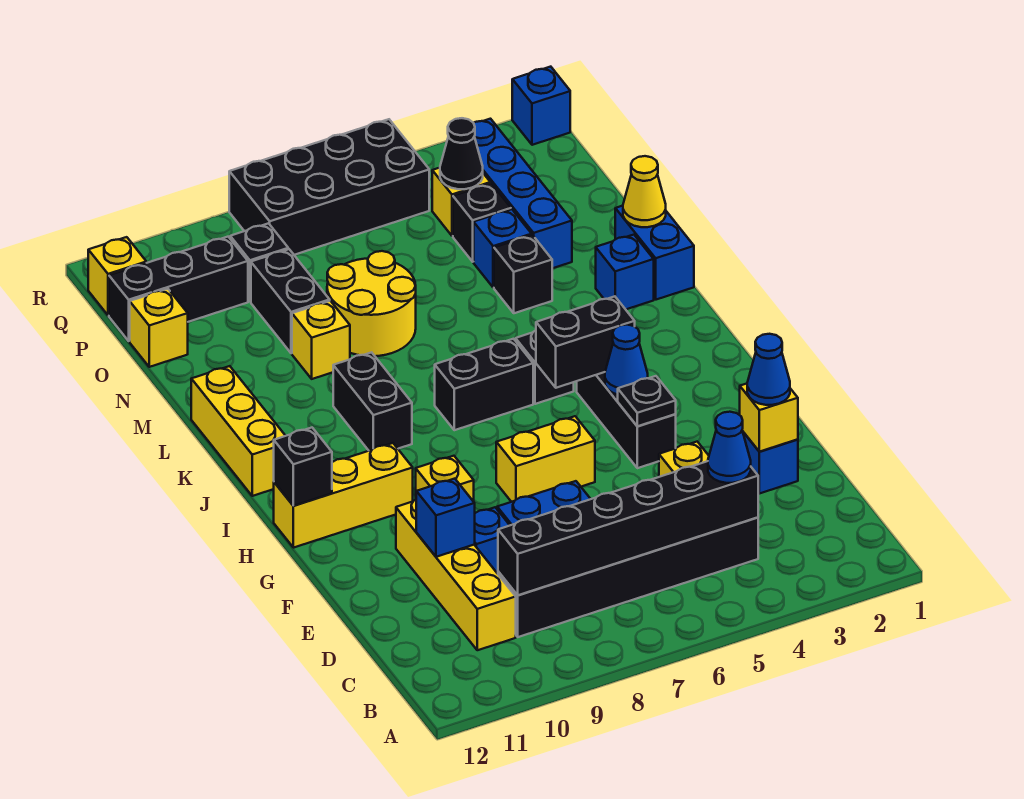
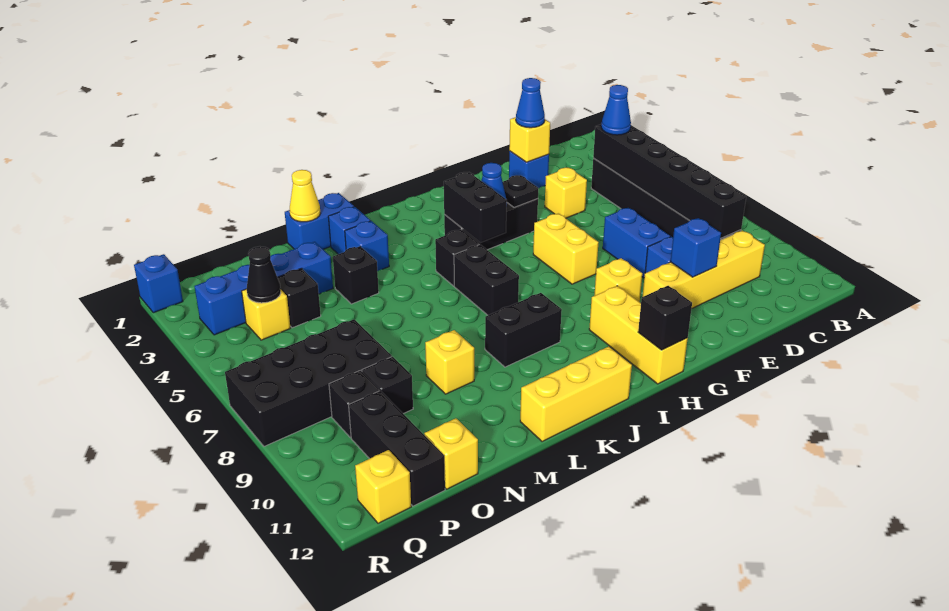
yellow round brick M7:N8 level 1 -> none
blue brick N4 level 1 -> blue brick L3 level 1
black brick N9:O9 level 1 -> black brick O9 level 1
black brick Q5:R8 level 1 -> black brick O7:R8 level 1

